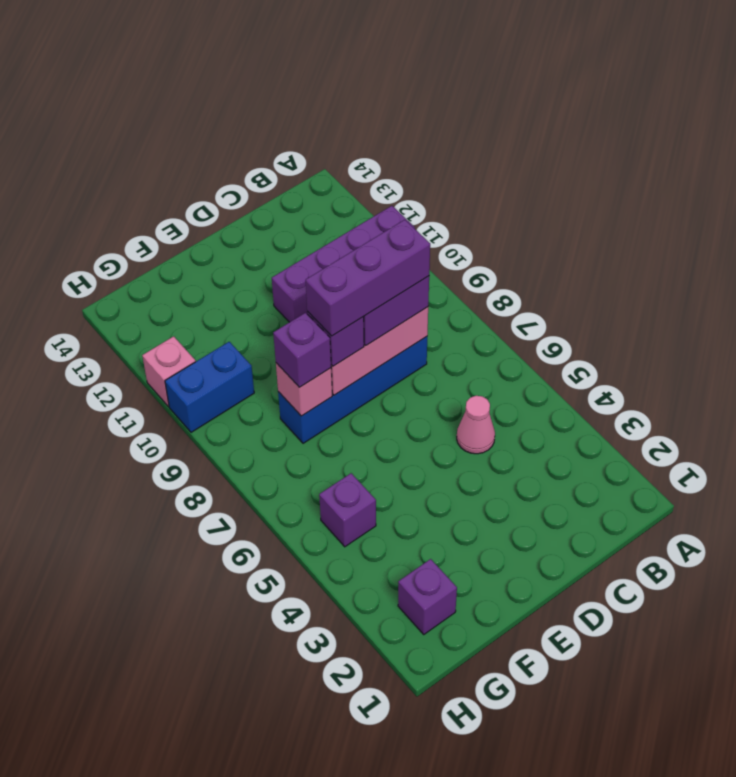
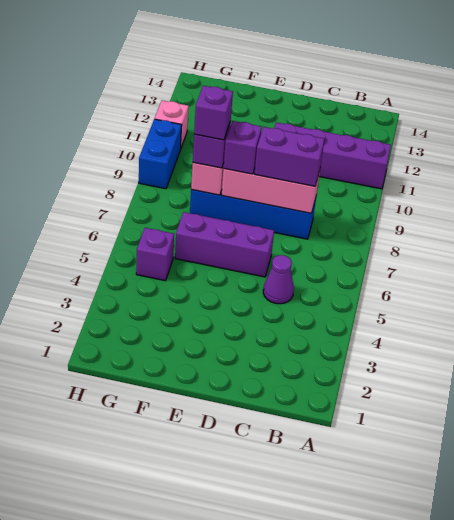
pink cone C5 level 1 -> purple cone C5 level 1
purple brick C8:E8 level 4 -> purple brick D6:F6 level 1
purple brick G2 level 1 -> purple brick F8 level 4
blue brick G10:H10 level 1 -> blue brick H9:H10 level 1

